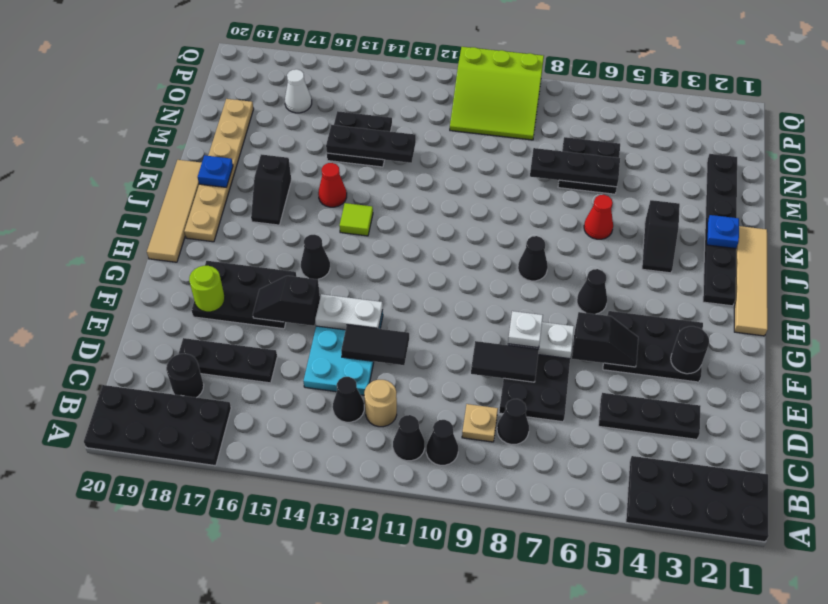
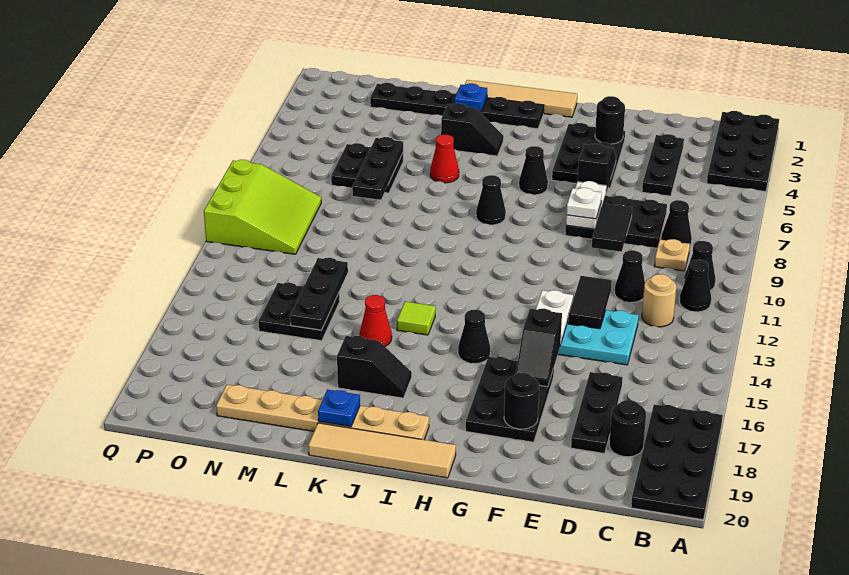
black cone C13 level 1 -> black cone D11 level 1
lime round brick F18 level 2 -> black round brick F18 level 2
white cone O17 level 1 -> none

